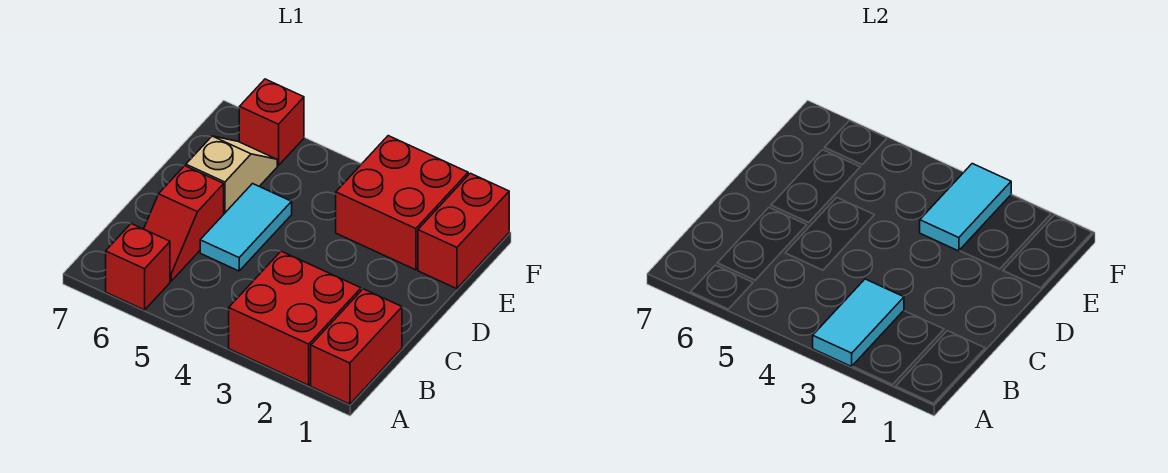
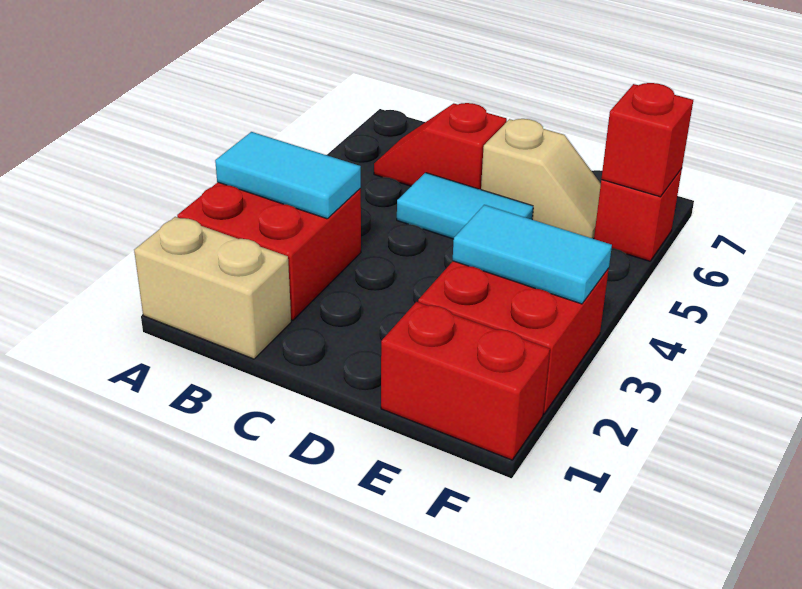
red brick A1:B1 level 1 -> tan brick A1:B1 level 1
red brick A6 level 1 -> red brick F6 level 2

